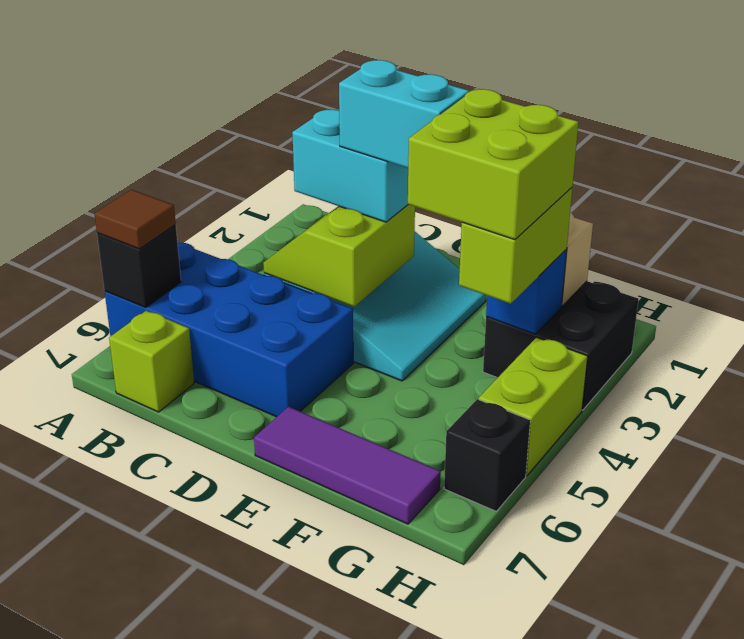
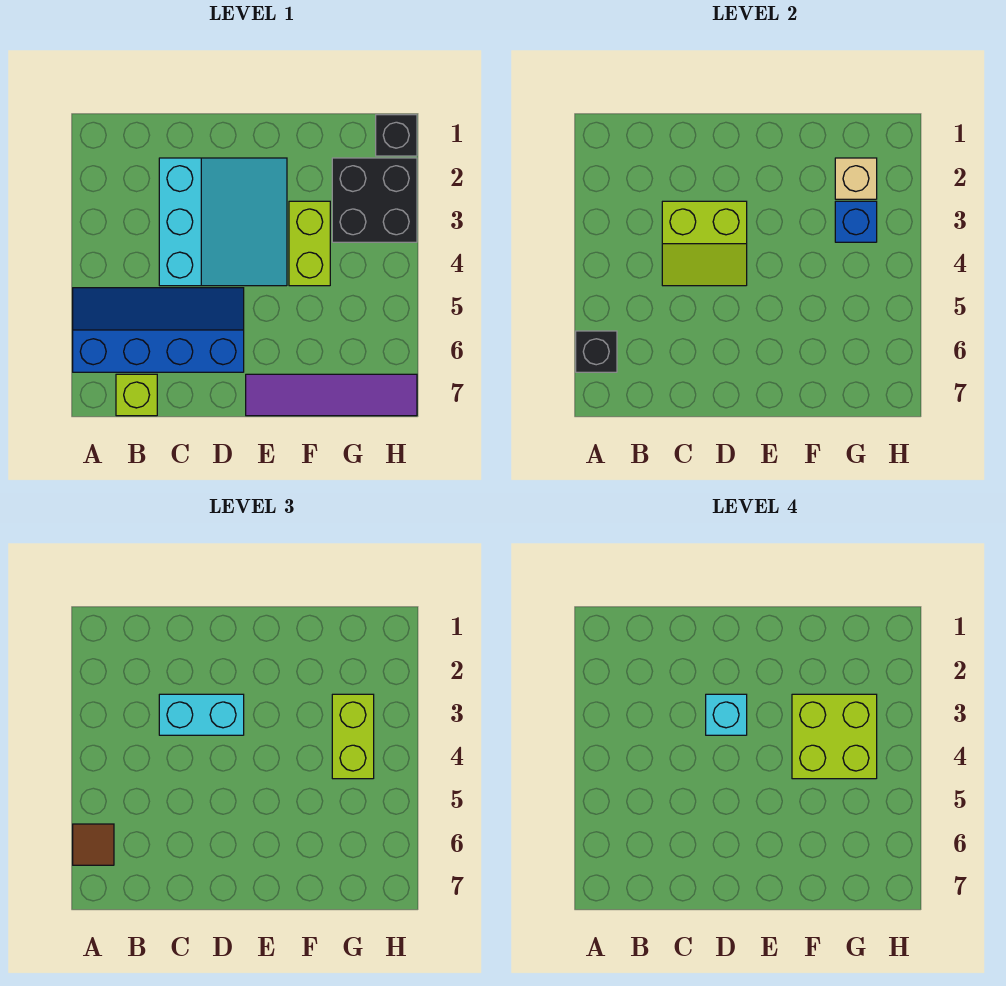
blue brick A5:D6 level 1 -> blue slope A5:D6 level 1 top 6
lime slope C3:D4 level 2 top D -> lime slope C3:D4 level 2 top 3
cyan brick D3:E3 level 4 -> cyan brick D3 level 4
purple tile E7:G7 level 1 -> purple tile E7:H7 level 1
lime brick H4:H5 level 1 -> lime brick F3:F4 level 1
black brick H6 level 1 -> black brick H1 level 1

